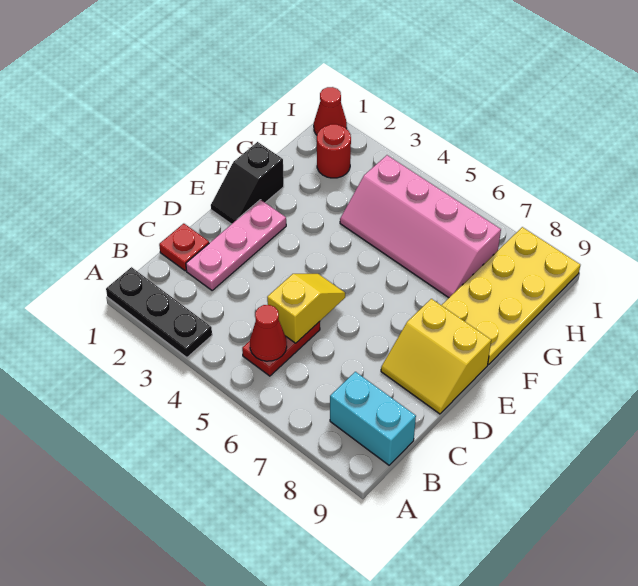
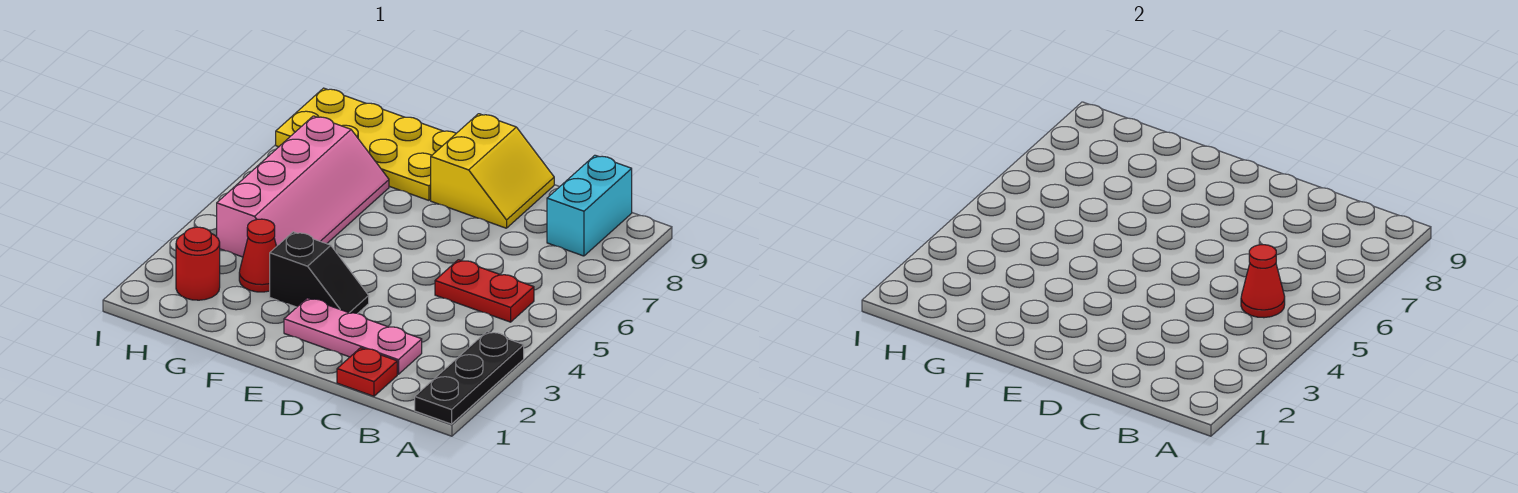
yellow slope C5:D5 level 2 top C -> none
black slope E1:F1 level 1 top F -> black slope E3:F3 level 1 top F
red cone I1 level 1 -> red cone G3 level 1

